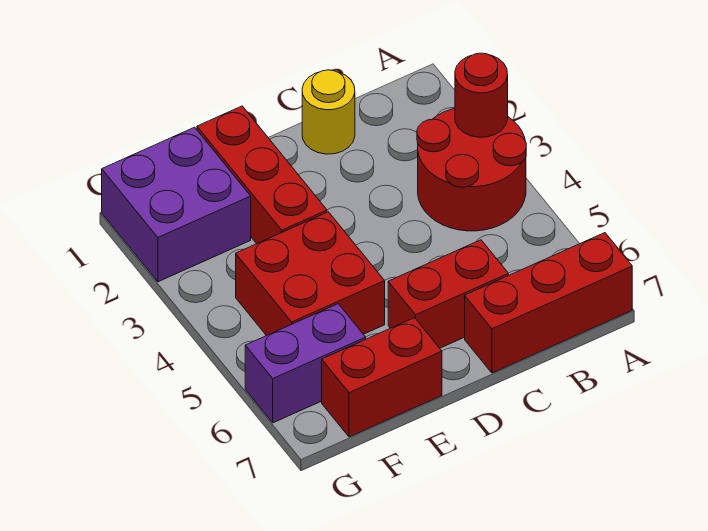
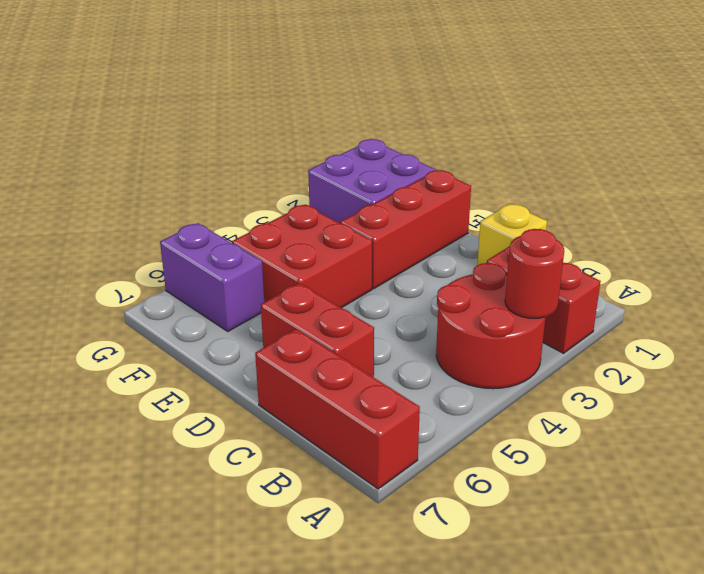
yellow round brick C1 level 1 -> yellow brick C1 level 1
red brick E7:F7 level 1 -> red brick A2:B2 level 1

